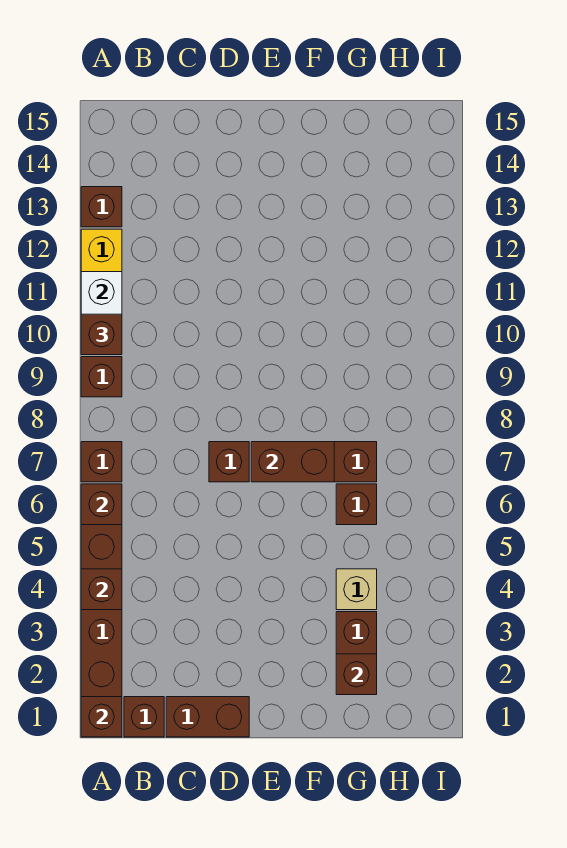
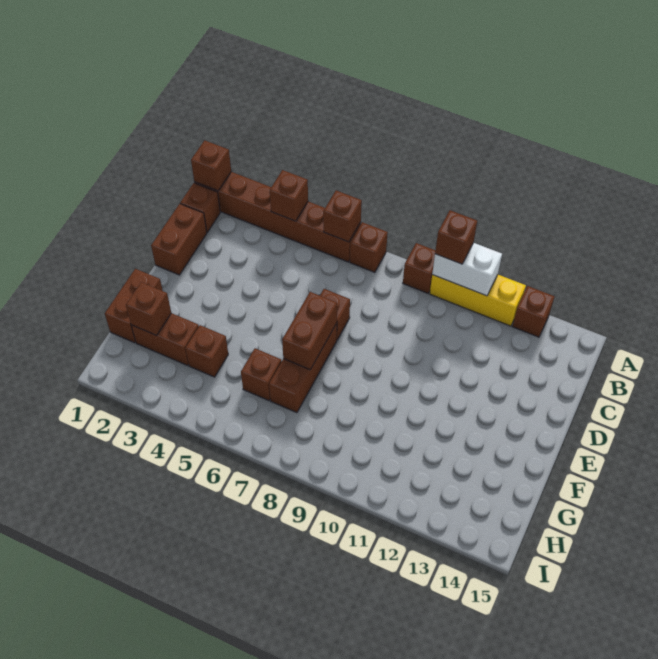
none -> brown brick F1:G1 level 1
tan brick G4 level 1 -> brown brick G4 level 1

